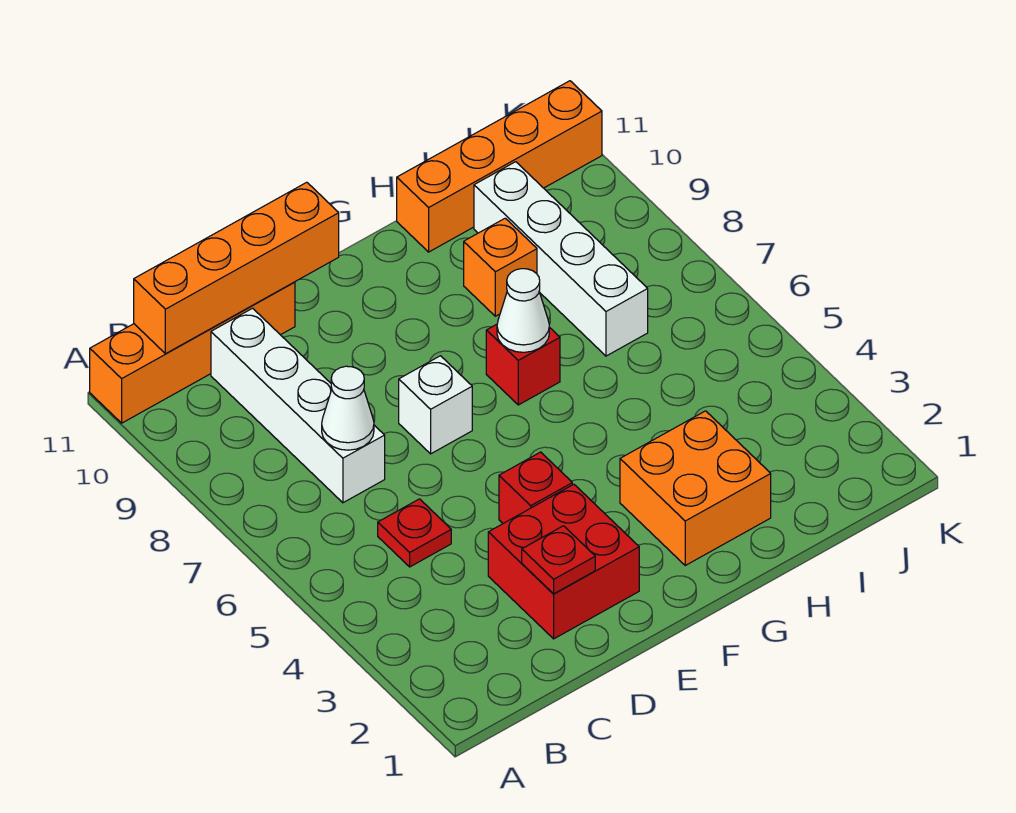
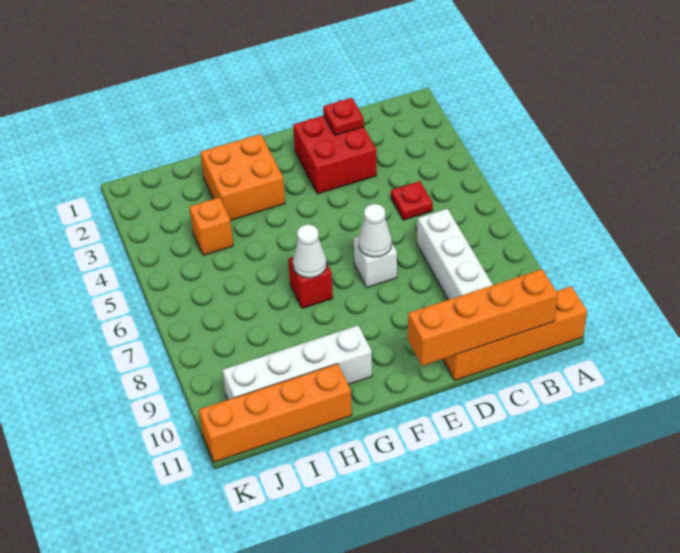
white cone C7 level 2 -> white cone E7 level 2
red brick E4 level 1 -> none
orange brick H9 level 1 -> orange brick I4 level 1
white brick I7:I10 level 1 -> white brick G10:J10 level 1

